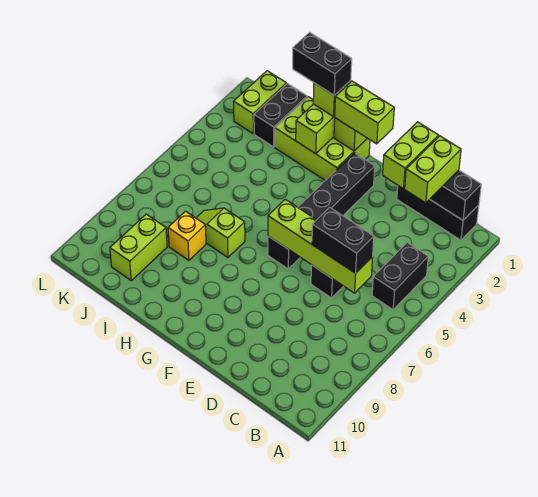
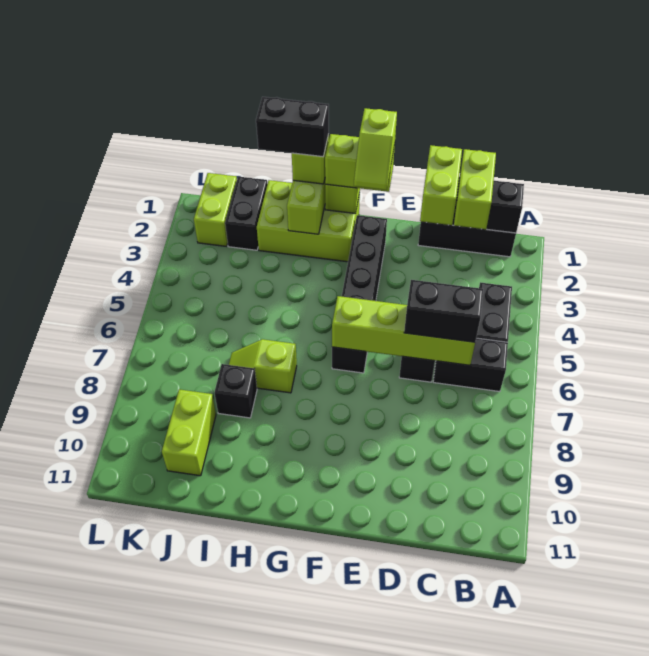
none -> black brick B6:C6 level 1
none -> lime slope F1:F2 level 4 top 1
yellow brick I8 level 1 -> black brick I8 level 1

